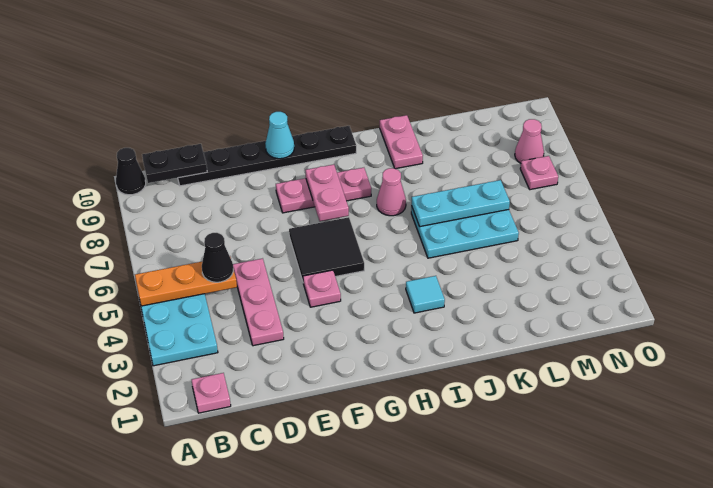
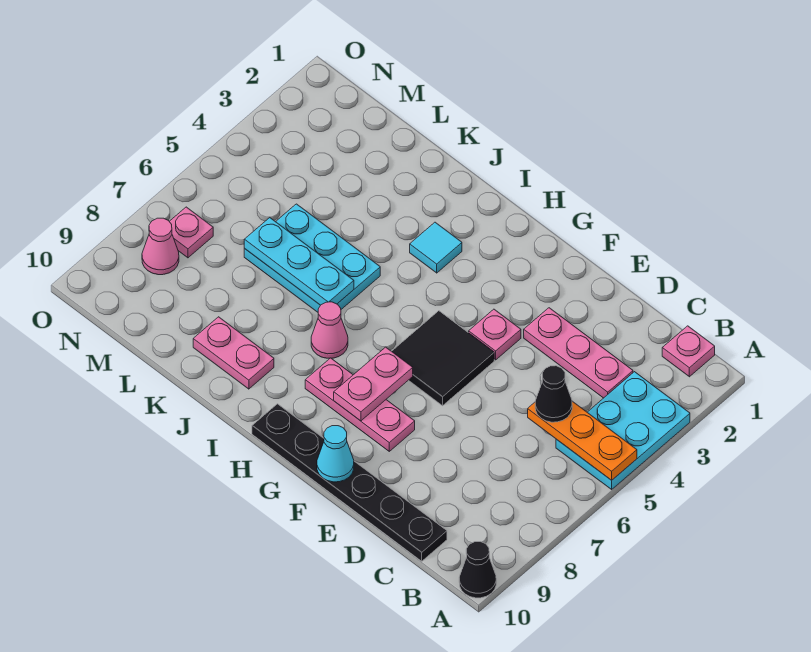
black plate B10:C10 level 2 -> none
pink plate D3:D5 level 1 -> pink plate C3:E3 level 1
pink plate J9:J10 level 1 -> pink plate J9:K9 level 1

